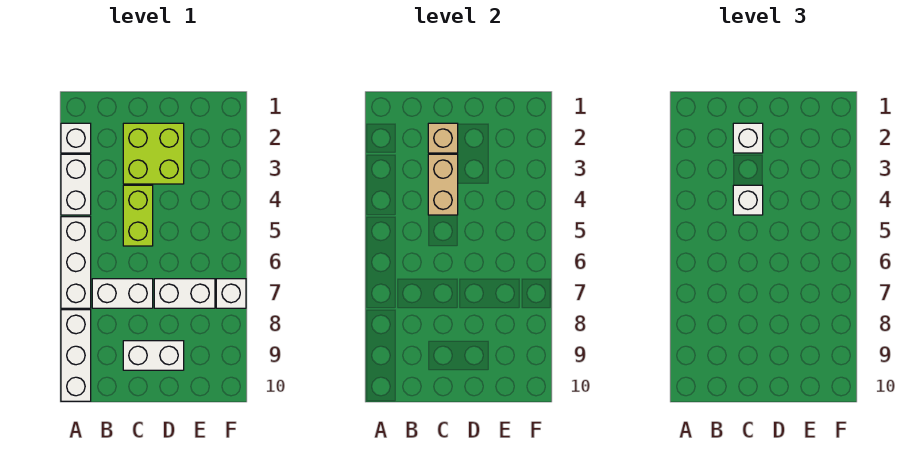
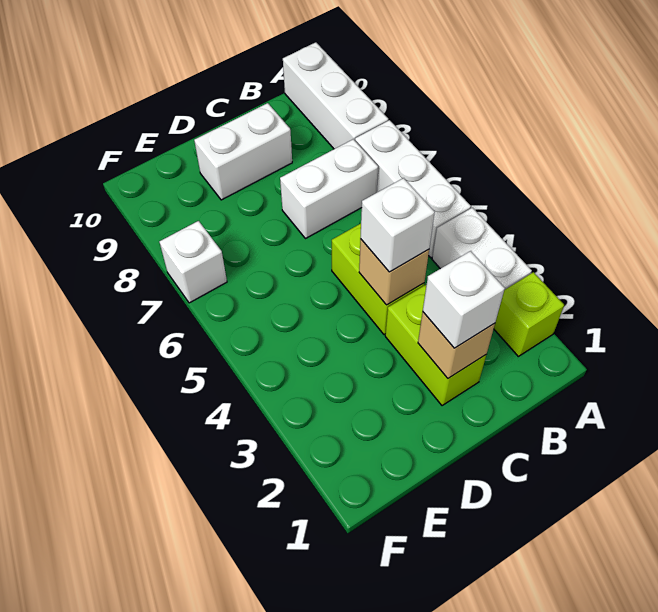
white brick A2 level 1 -> lime brick A2 level 1
lime brick C2:D3 level 1 -> lime brick C2:C3 level 1
tan brick C3:C4 level 2 -> tan brick C4 level 2
white brick D7:E7 level 1 -> none

